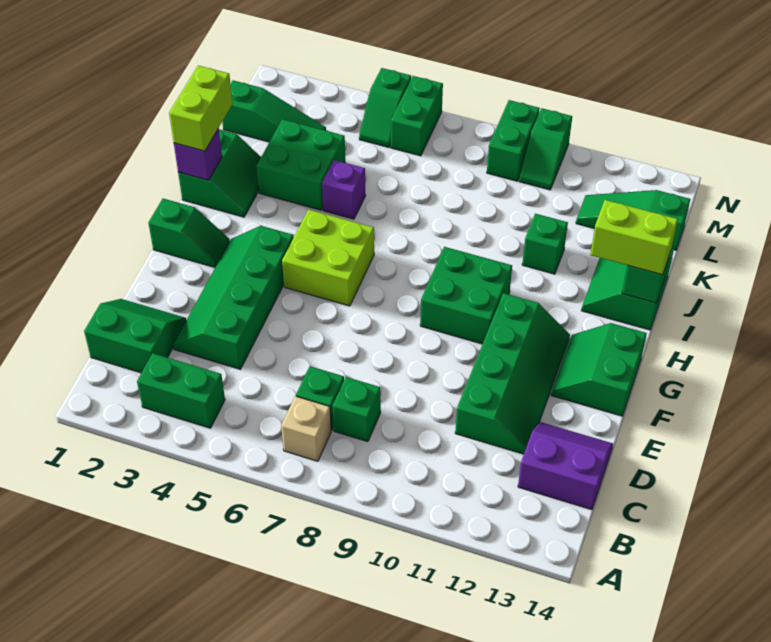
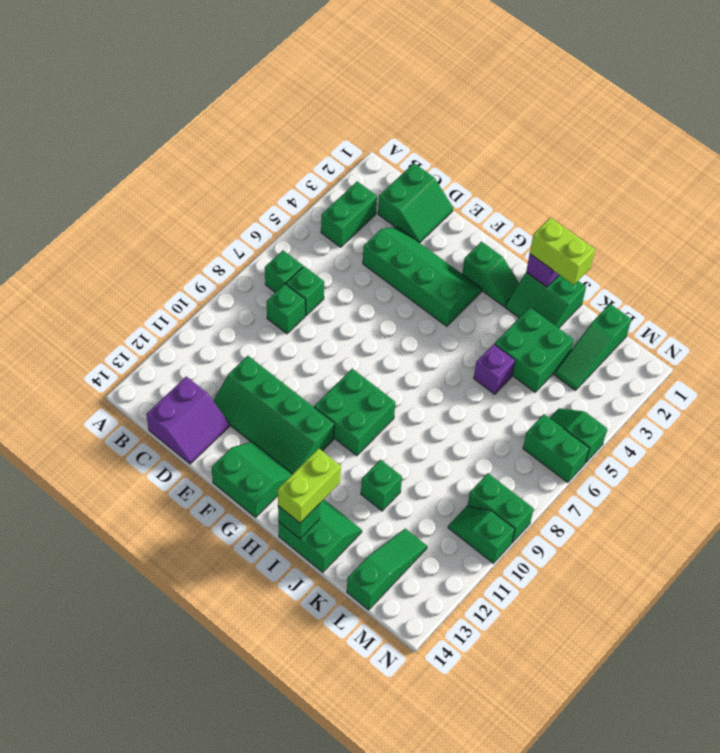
tan brick B7 level 1 -> green brick B7 level 1
green slope G1:G2 level 1 top 1 -> green slope G2:H2 level 1 top G
lime brick G5:H6 level 1 -> none

